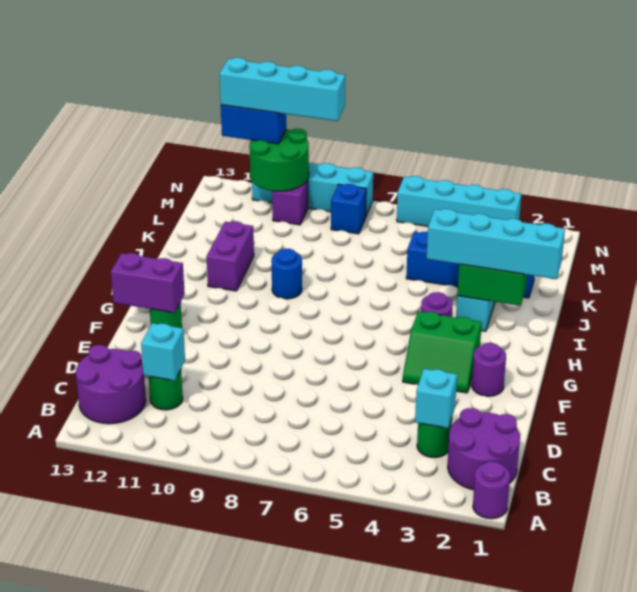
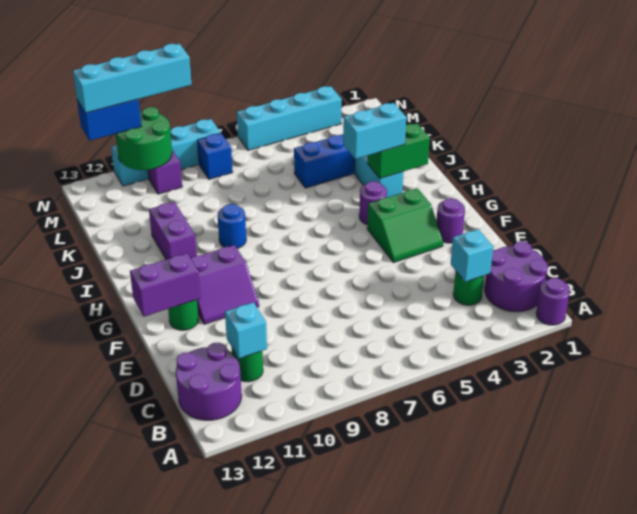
none -> purple slope F10:G11 level 1 top G
cyan brick I1:I4 level 3 -> cyan brick I3:I4 level 3

